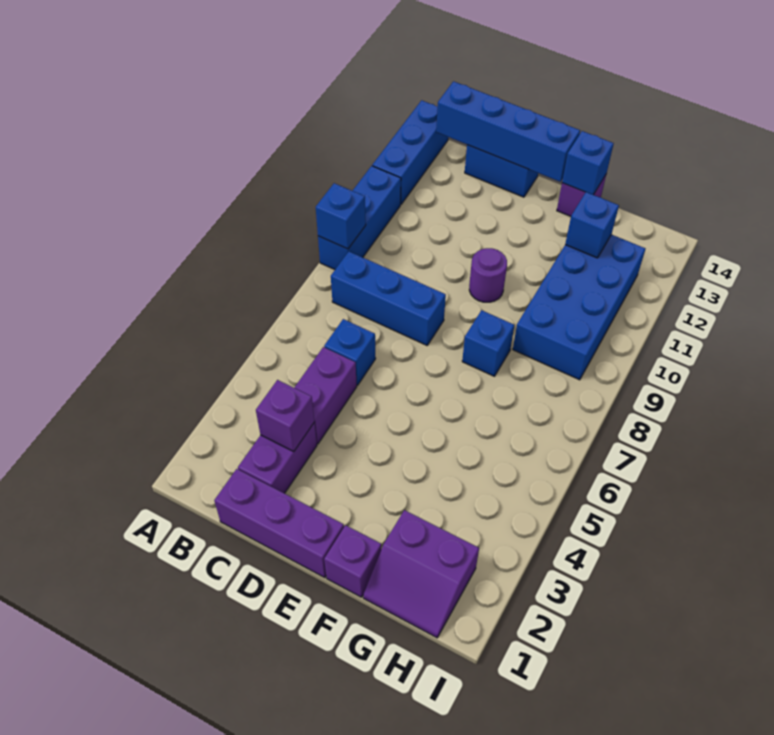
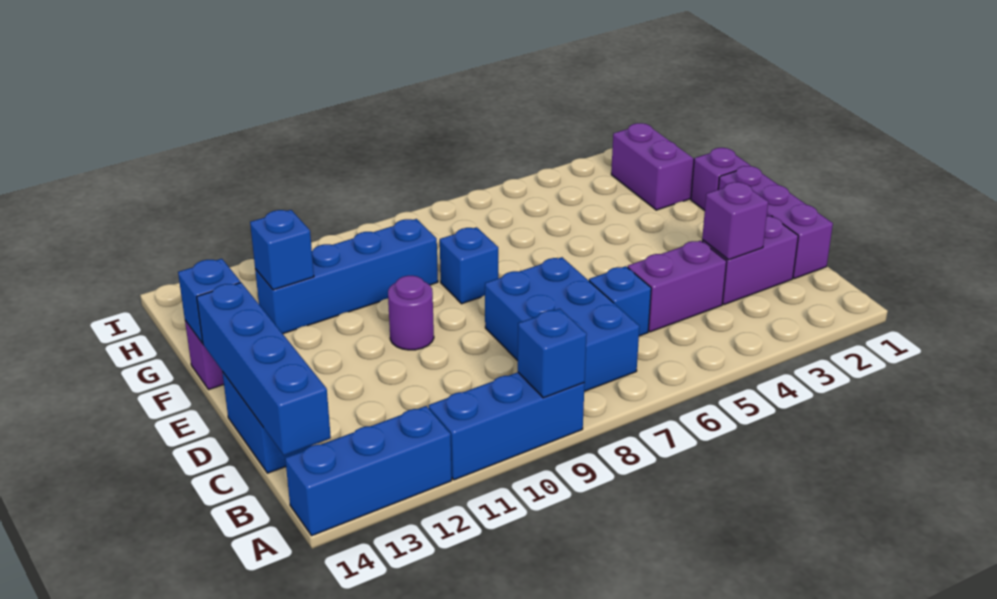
blue brick B8:D8 level 1 -> blue brick B7:D8 level 1
blue brick G9:H12 level 1 -> blue brick G9:G12 level 1

